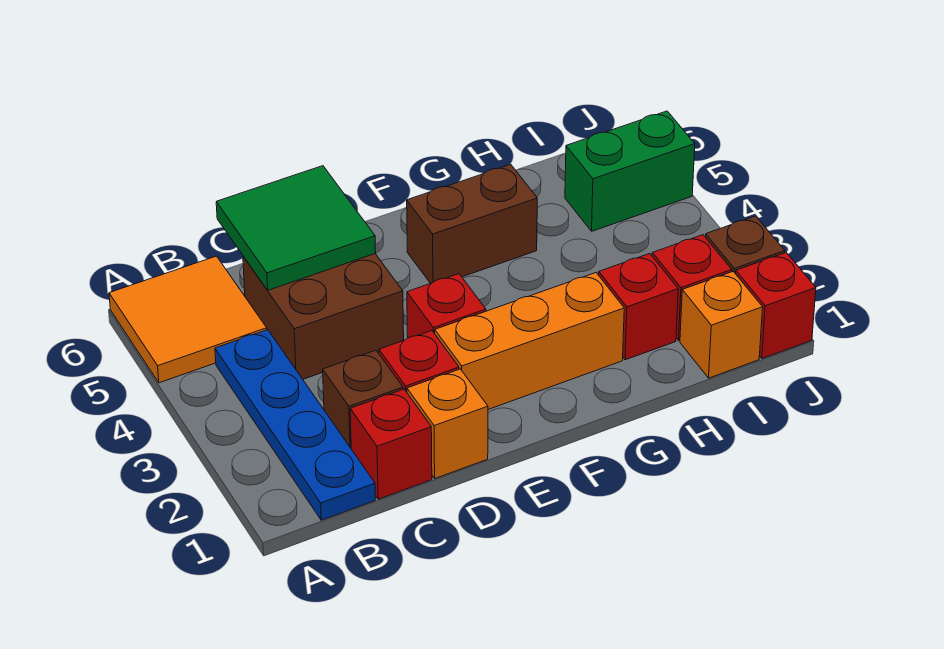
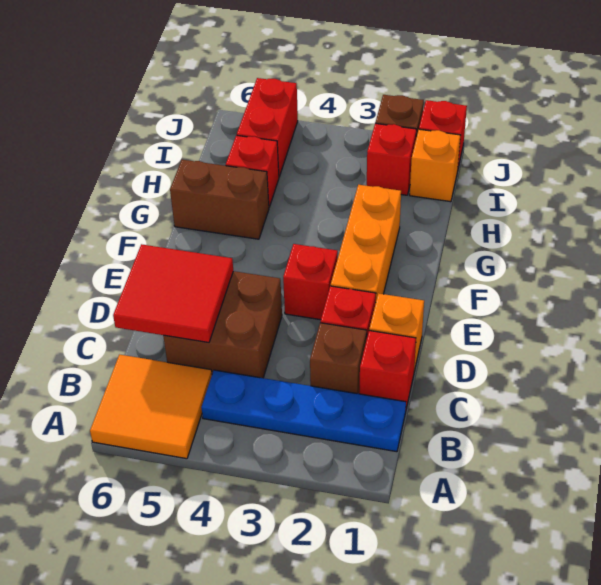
green tile C5:D6 level 2 -> red tile C5:D6 level 2
brown brick F5:G5 level 1 -> brown brick G5:G6 level 1
red brick H2 level 1 -> red brick H5 level 1
green brick I5:J5 level 1 -> red brick I5:J5 level 1

